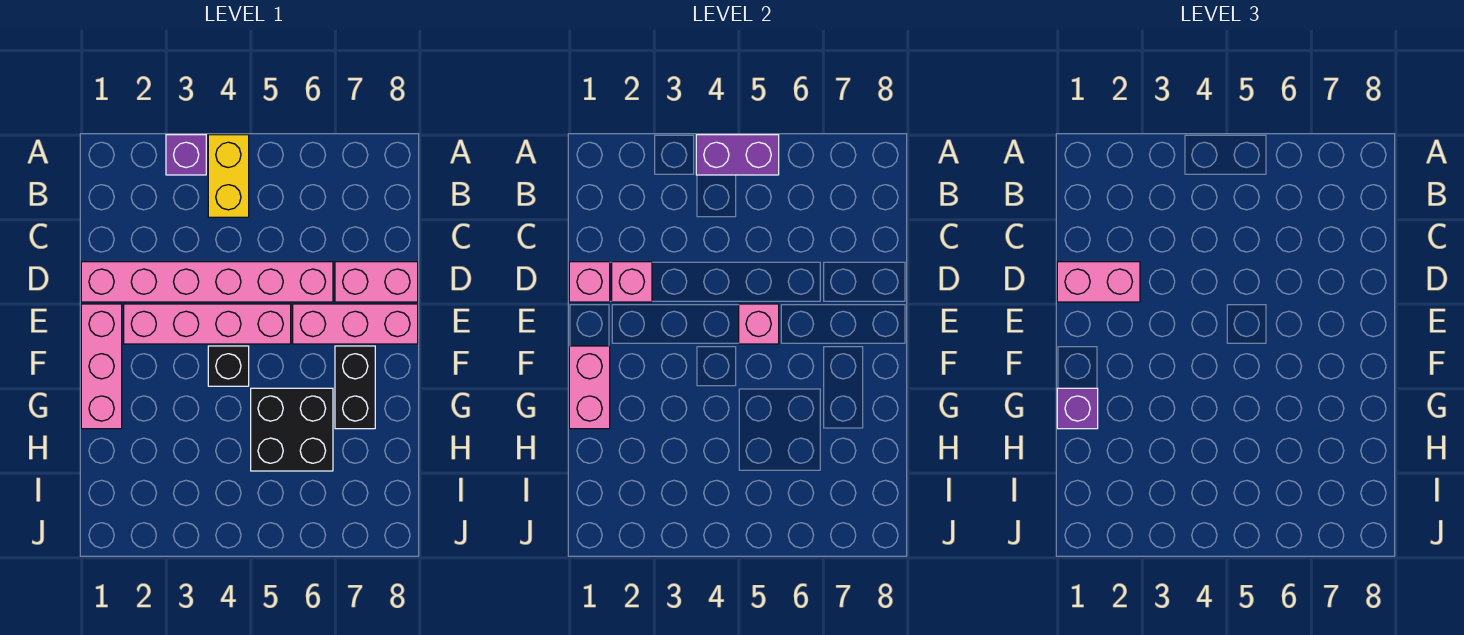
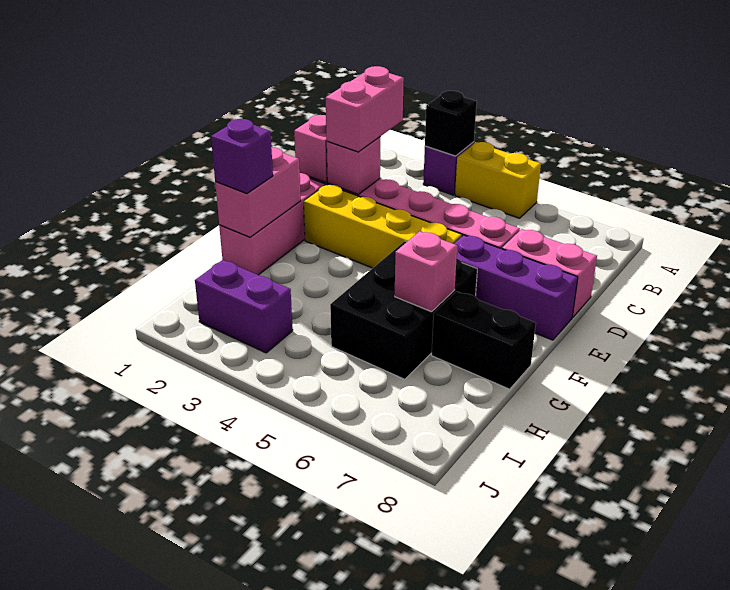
yellow brick A4:B4 level 1 -> yellow brick A4:A5 level 1
purple brick A4:A5 level 2 -> purple brick I2:I3 level 1
pink brick D1:D2 level 3 -> pink brick C2:D2 level 3
pink brick E2:E5 level 1 -> yellow brick E2:E5 level 1
pink brick E5 level 2 -> pink brick G6 level 2
pink brick E6:E8 level 1 -> purple brick E6:E8 level 1
black brick F4 level 1 -> black brick A3 level 2
black brick F7:G7 level 1 -> black brick G7:G8 level 1
black brick G5:H6 level 1 -> black brick F5:H6 level 1

